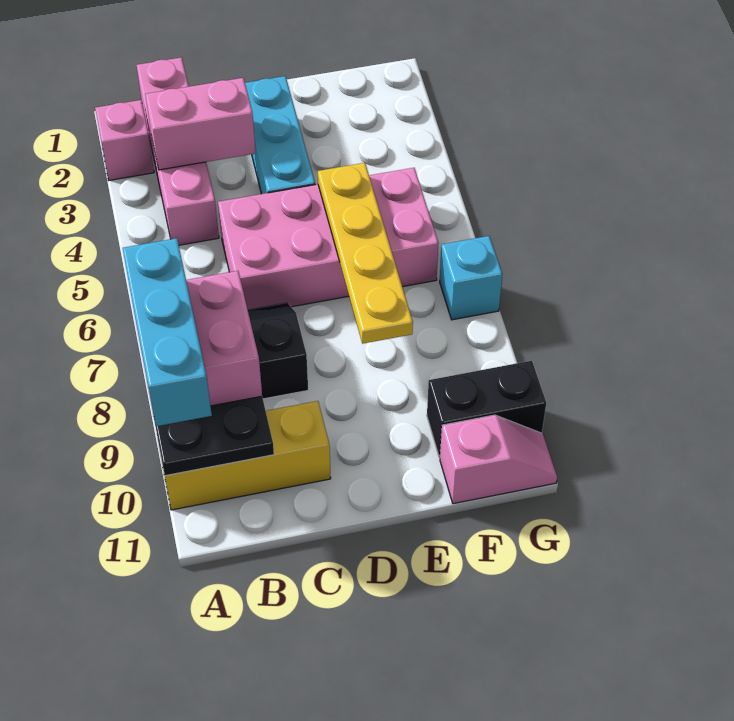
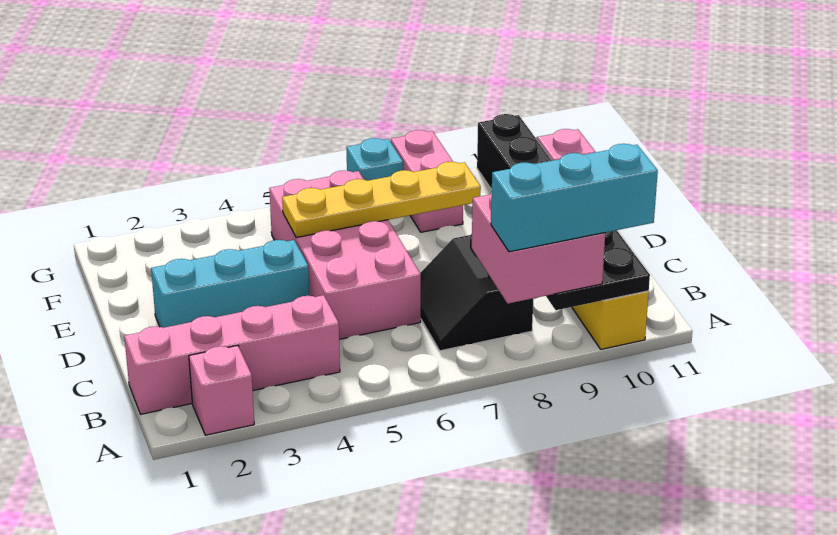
pink brick B3:C3 level 2 -> pink brick F8:G8 level 1

